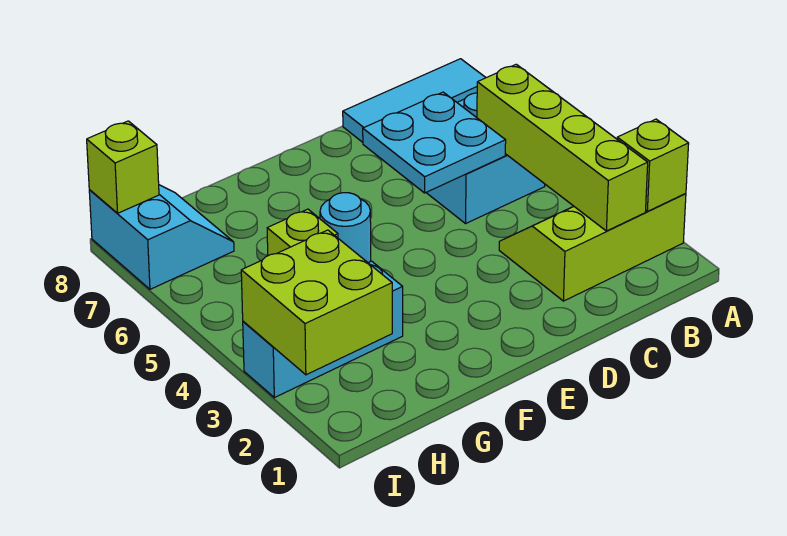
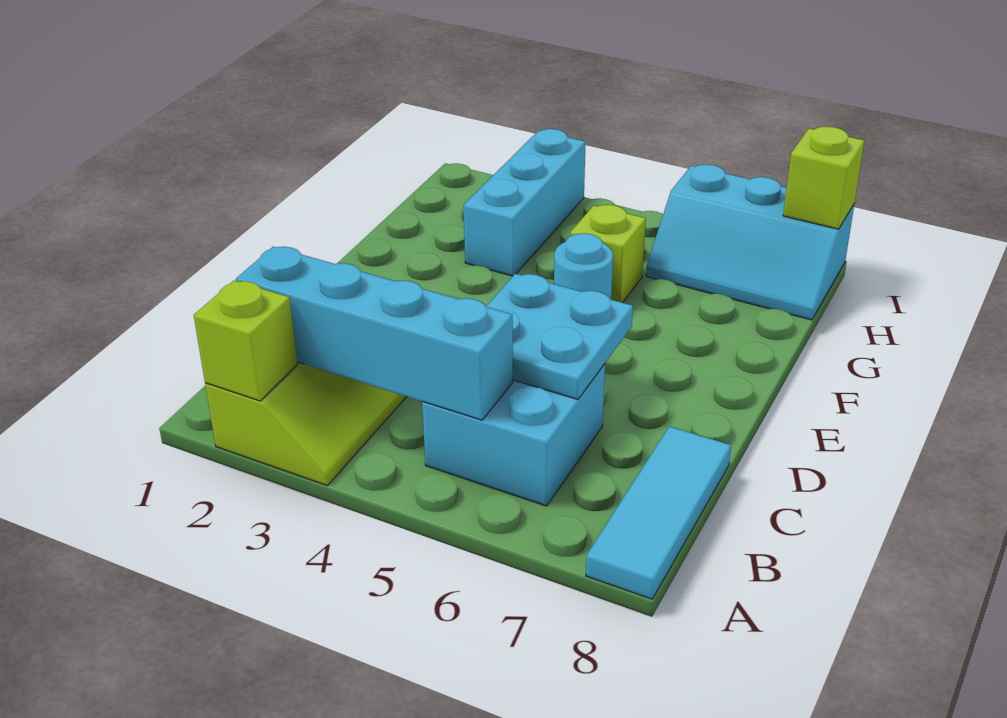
lime brick B2:B5 level 2 -> cyan brick B2:B5 level 2
lime brick H2:I3 level 2 -> none
cyan slope H7:I8 level 1 top I -> cyan slope H6:I8 level 1 top I

